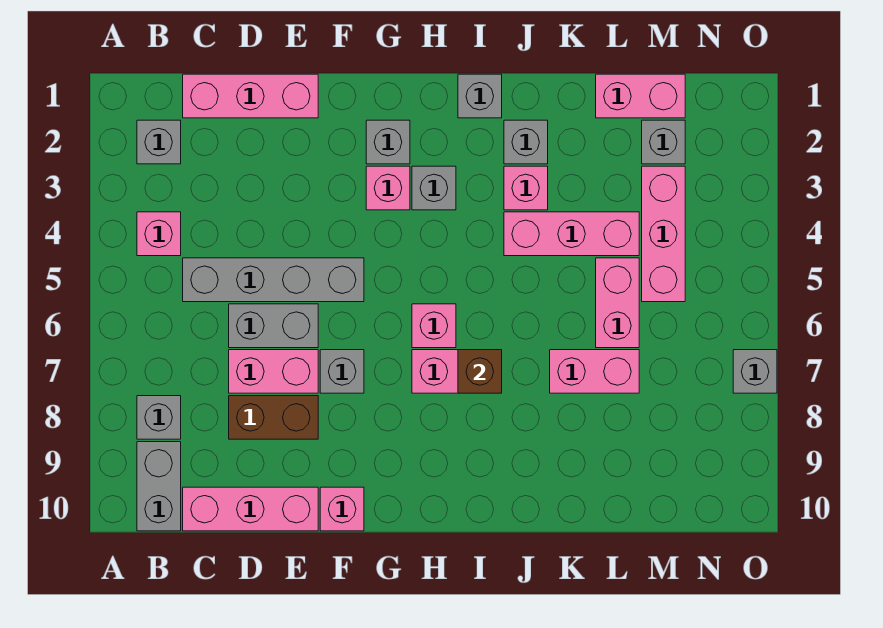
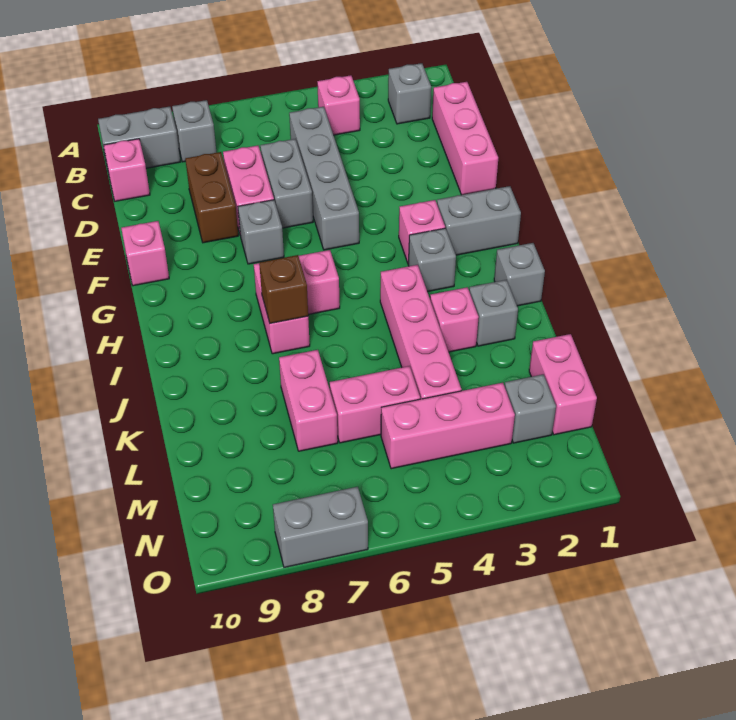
pink brick C10:E10 level 1 -> pink brick C10 level 1
grey brick G2 level 1 -> grey brick G1:G2 level 1
pink brick J4:L4 level 1 -> pink brick I4:L4 level 1
grey brick O7 level 1 -> grey brick O7:O8 level 1

